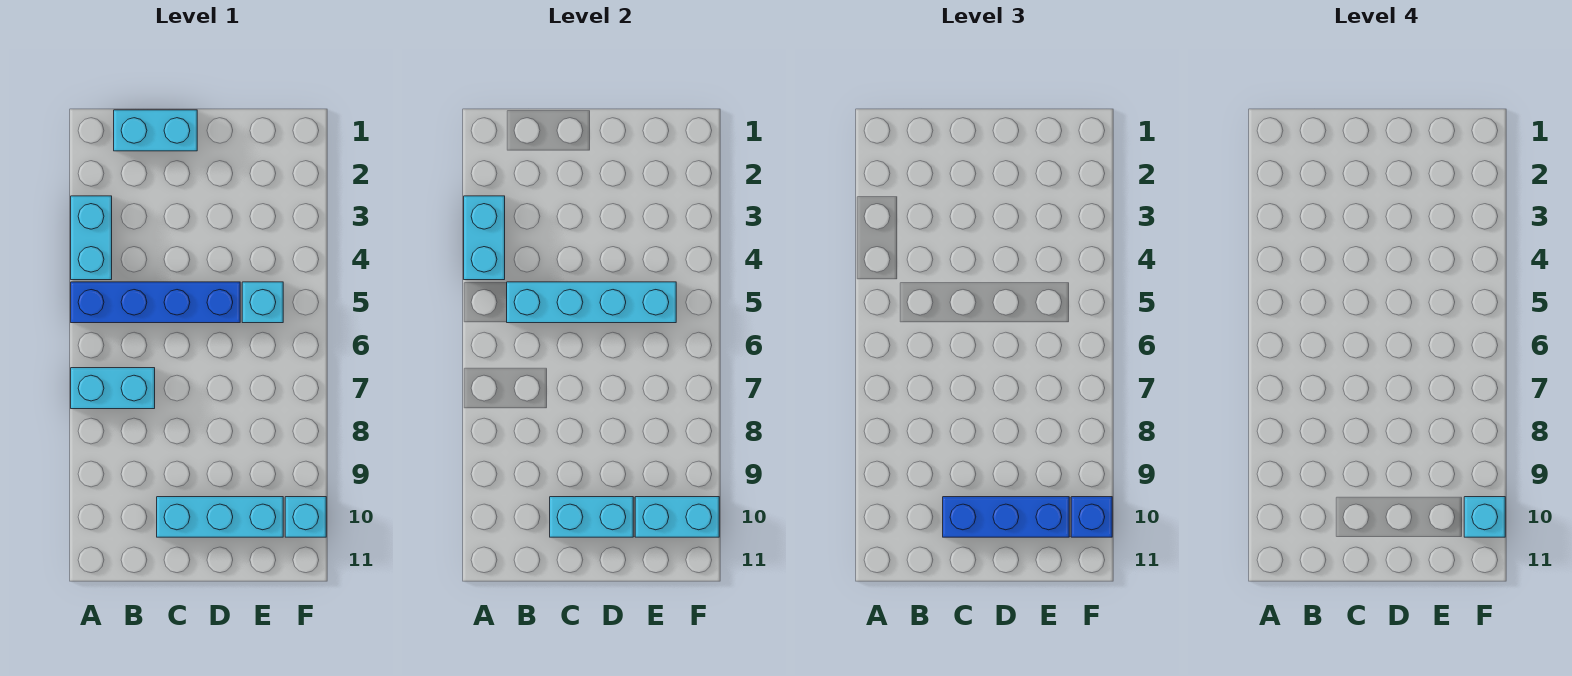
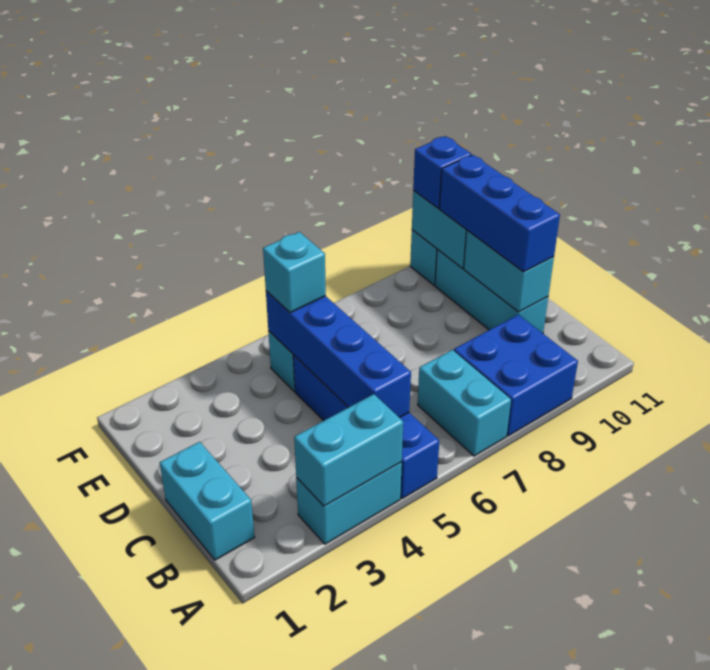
none -> blue brick A8:B9 level 1
cyan brick B5:E5 level 2 -> blue brick B5:E5 level 2
cyan brick F10 level 4 -> cyan brick E5 level 3

